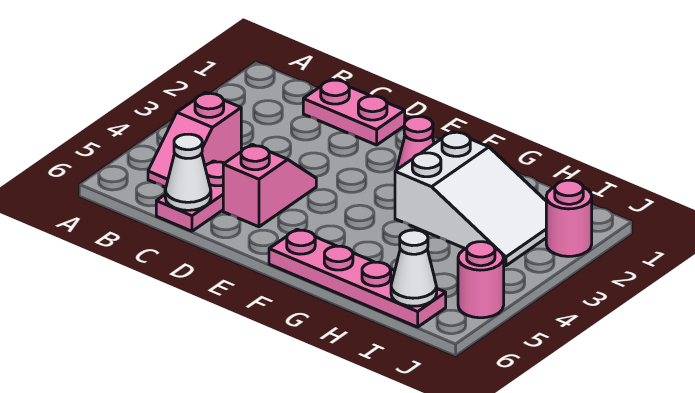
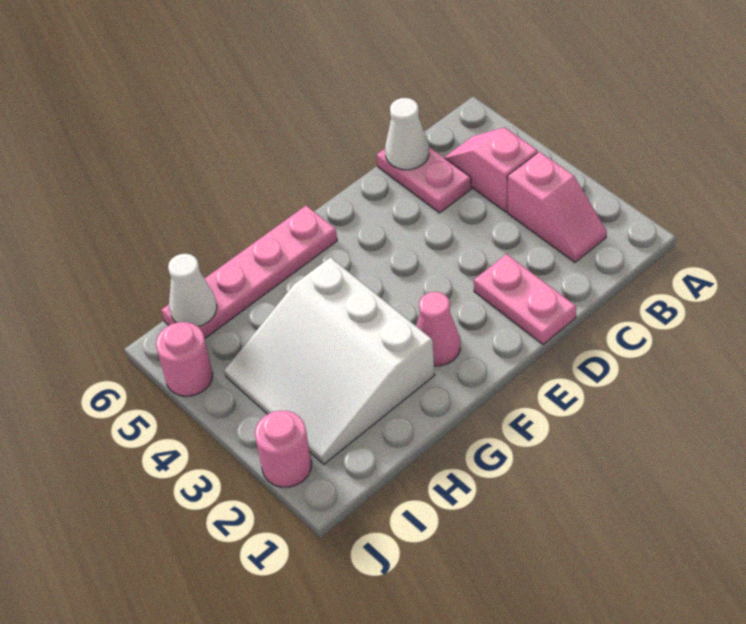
pink plate C1:D1 level 1 -> pink plate D1:D2 level 1
pink slope D4:D5 level 1 top 5 -> pink slope B2:B3 level 1 top 3
white slope G2:I3 level 1 top G -> white slope G2:I4 level 1 top G

